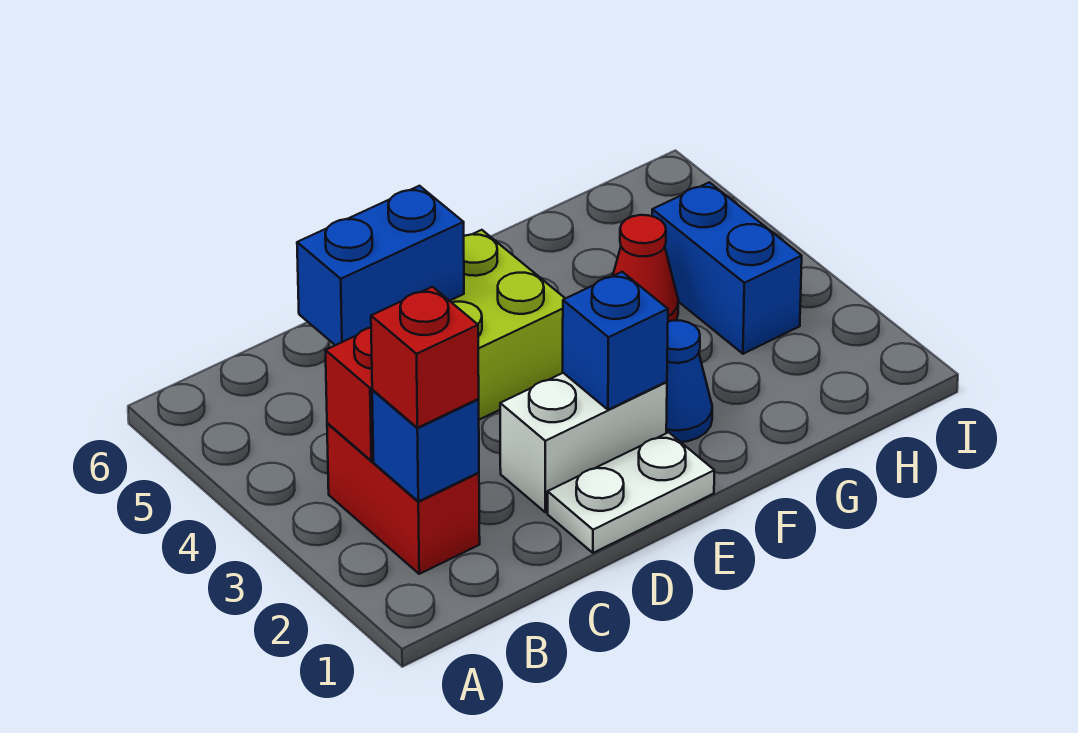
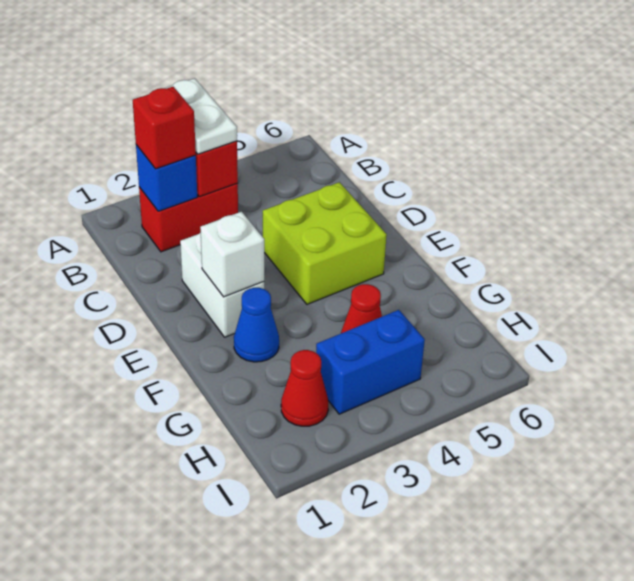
blue brick C5:D5 level 2 -> none
white plate D1:E1 level 1 -> white plate A3:B3 level 3
blue brick E2 level 2 -> white brick E2 level 2
none -> red cone H2 level 1

